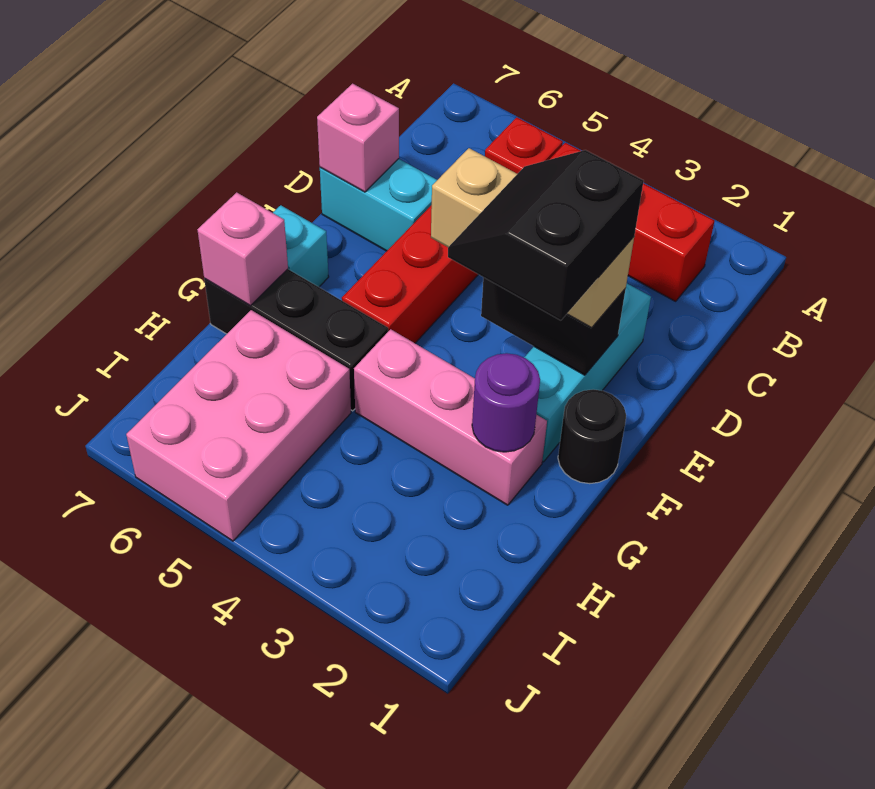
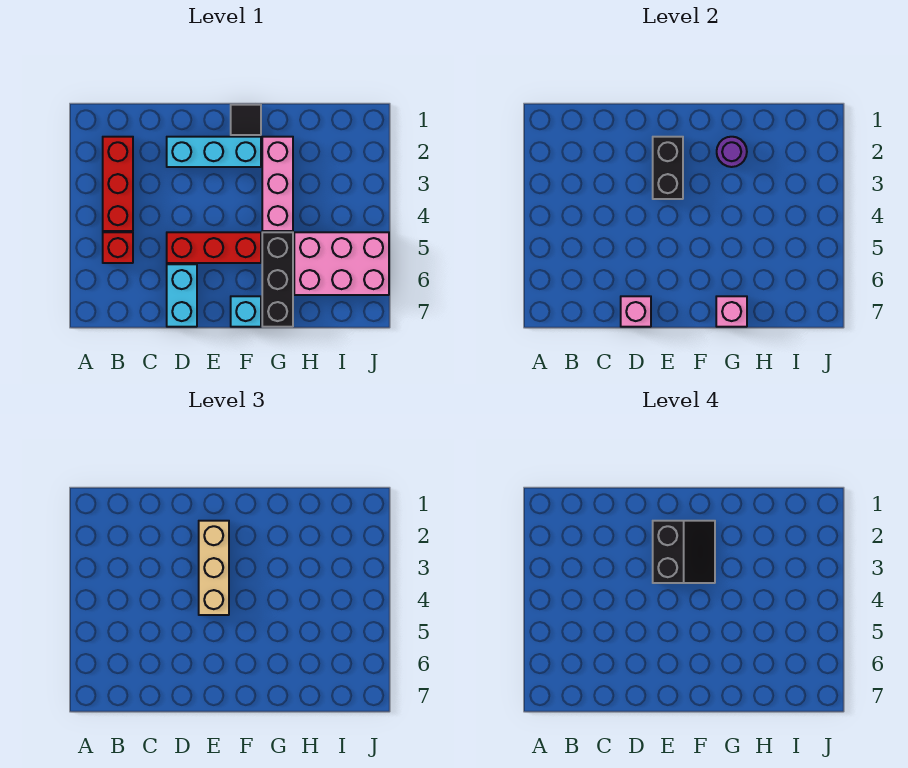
black slope E2:F3 level 4 top 2 -> black slope E2:F3 level 4 top E
black round brick F1 level 1 -> black tile F1 level 1

